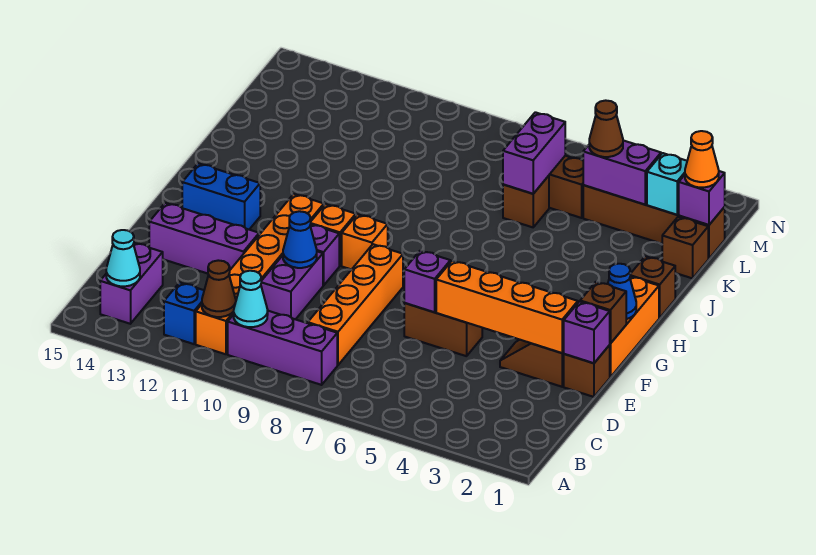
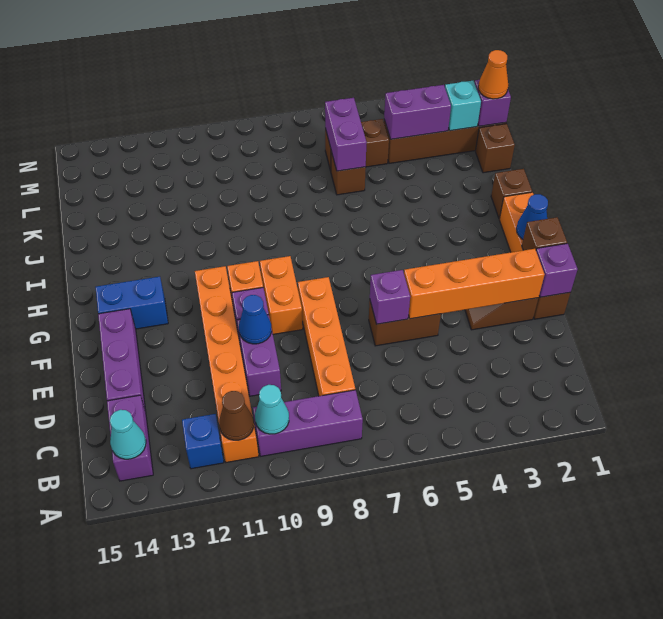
purple brick E12:E14 level 1 -> purple brick D14:F14 level 1
orange brick G9 level 1 -> orange brick F9:G9 level 1
brown cone L4 level 3 -> none

